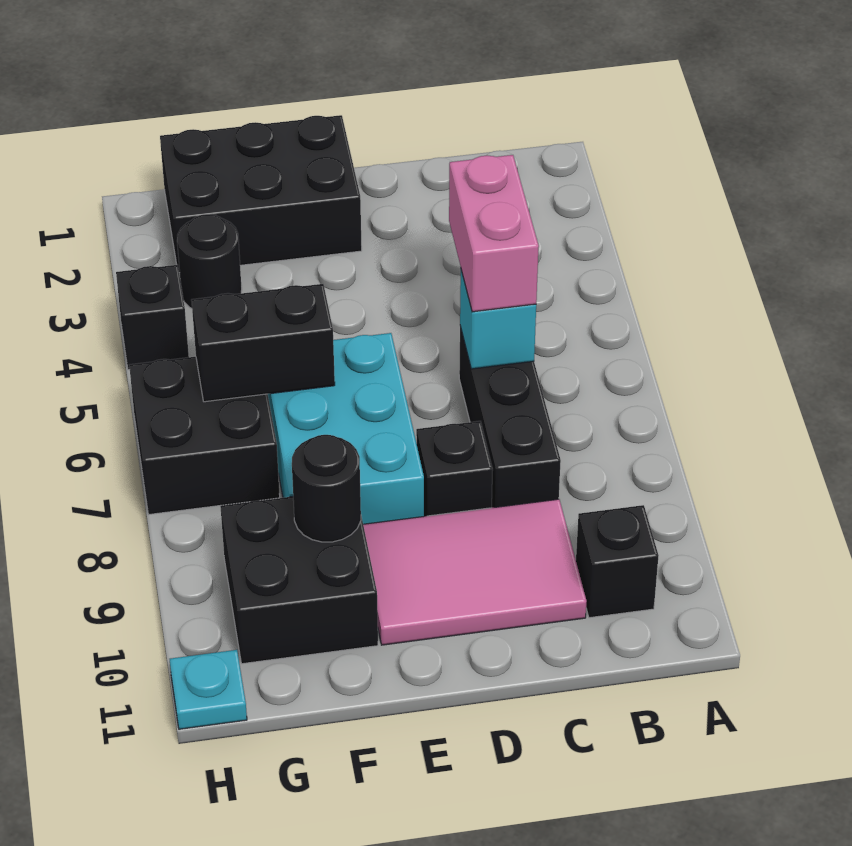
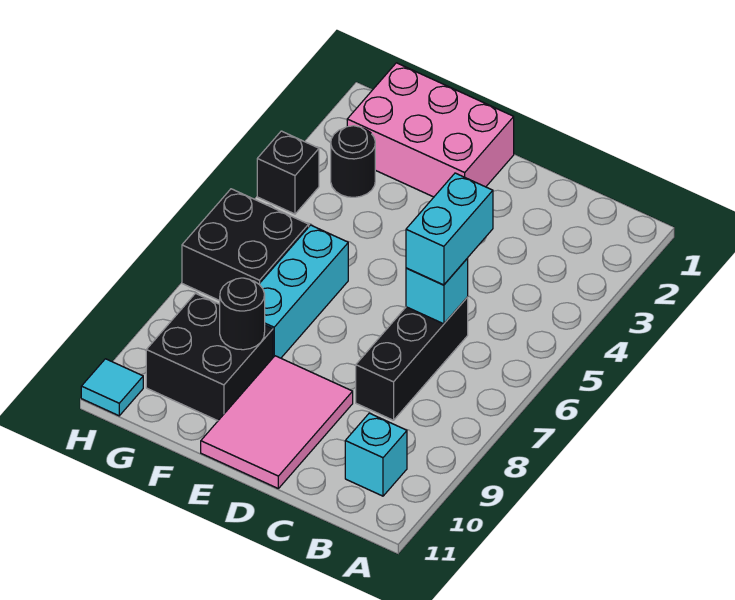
black brick B10 level 1 -> cyan brick B10 level 1
pink brick C5:C6 level 3 -> cyan brick C5:C6 level 3
pink tile C9:E10 level 1 -> pink tile D9:E11 level 1
black brick D8 level 1 -> none
black brick E1:G2 level 1 -> pink brick E1:G2 level 1
cyan brick E6:F8 level 1 -> cyan brick F6:F8 level 1
black brick F6:G6 level 2 -> none
cyan plate H11 level 1 -> cyan tile H11 level 1

